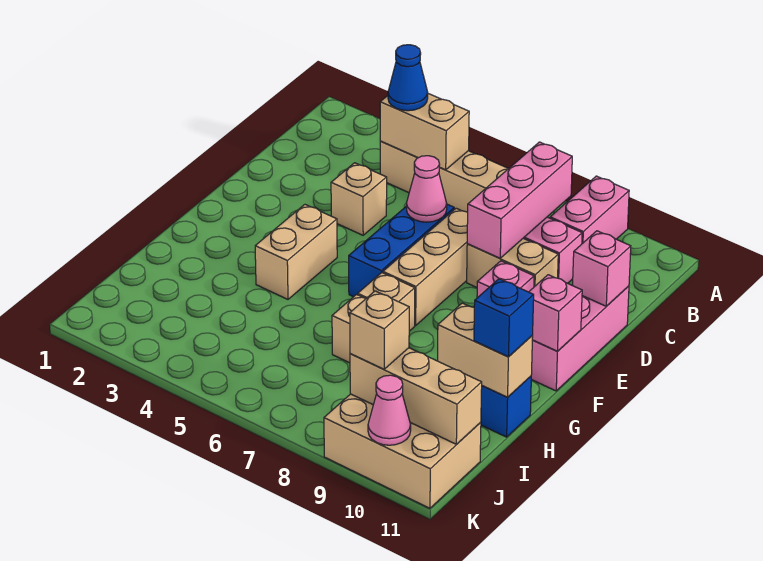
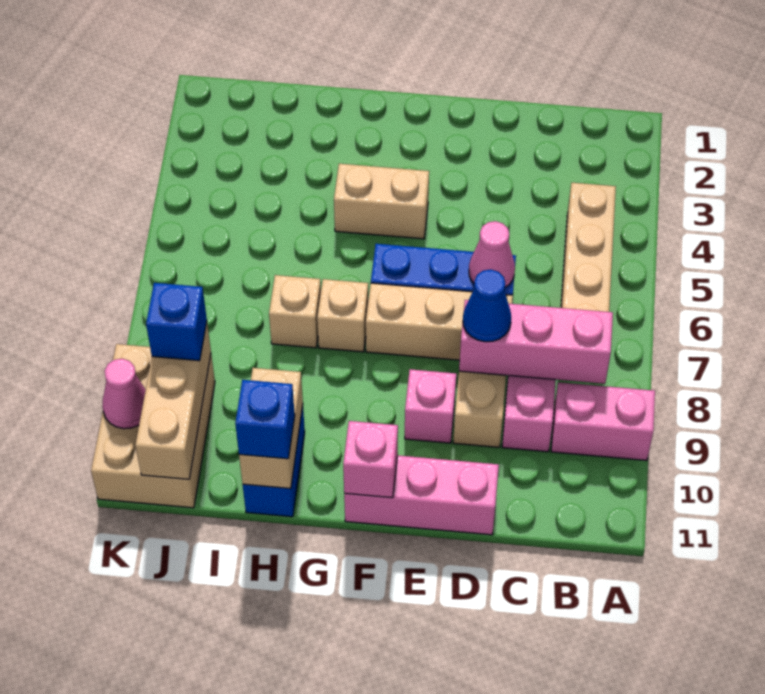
tan brick B4:B5 level 2 -> none
blue cone B4 level 3 -> blue cone D8 level 3
tan brick D4 level 1 -> none
pink brick D11 level 2 -> none
tan brick J9 level 3 -> blue brick J9 level 3

